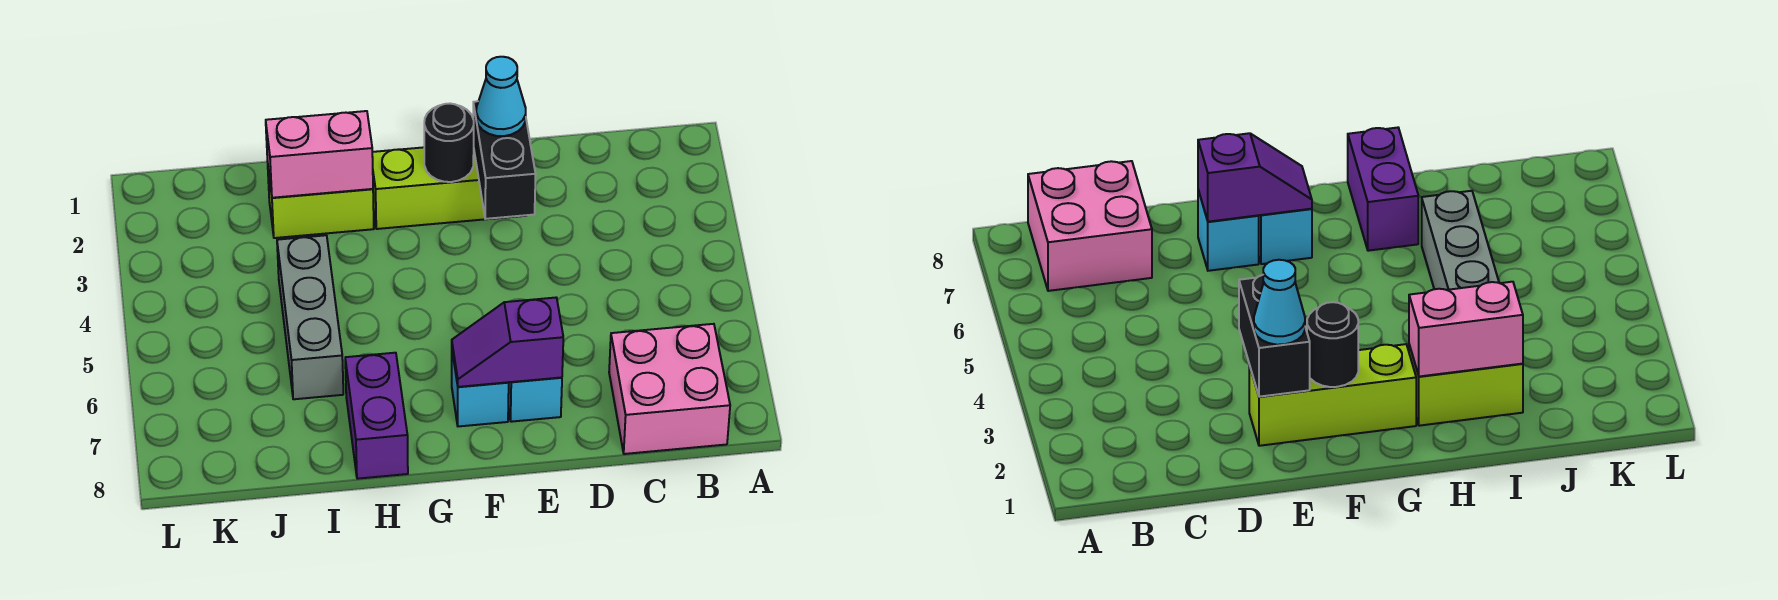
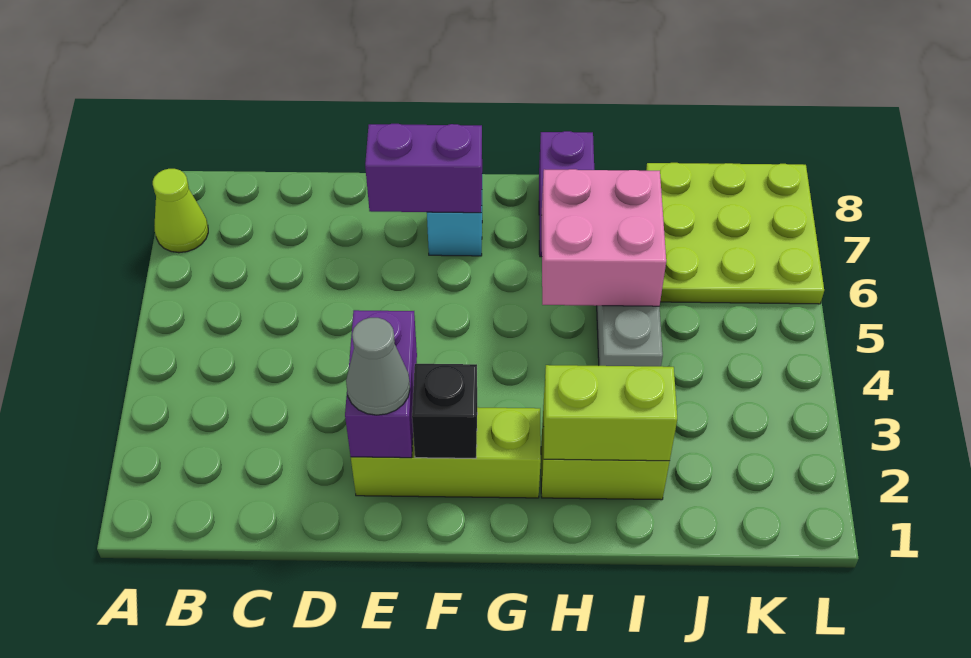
none -> lime cone A7 level 1
pink brick B7:C8 level 1 -> pink brick H5:I6 level 2
black brick E2:E3 level 2 -> purple brick E2:E3 level 2
cyan cone E2 level 3 -> grey cone E2 level 3
cyan brick E7 level 1 -> none
purple slope E7:F7 level 2 top E -> purple brick E7:F7 level 2
black round brick F2 level 2 -> black brick F2 level 2
pink brick H2:I2 level 2 -> lime brick H2:I2 level 2
none -> lime plate J6:L8 level 1

